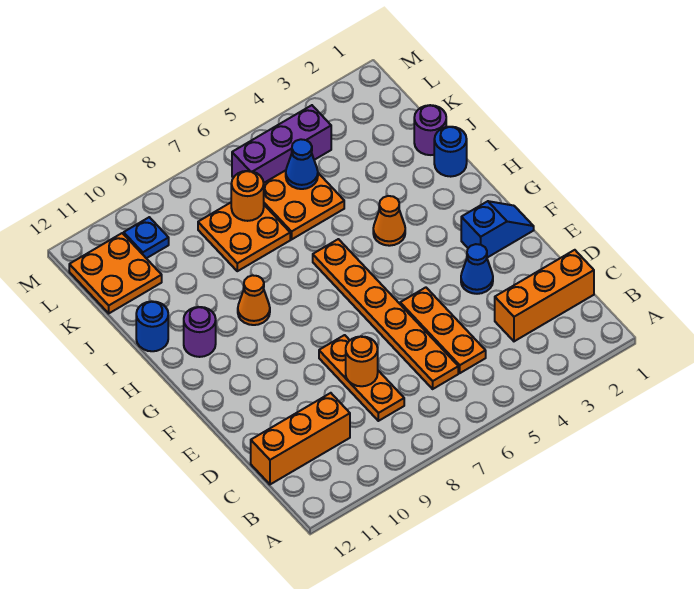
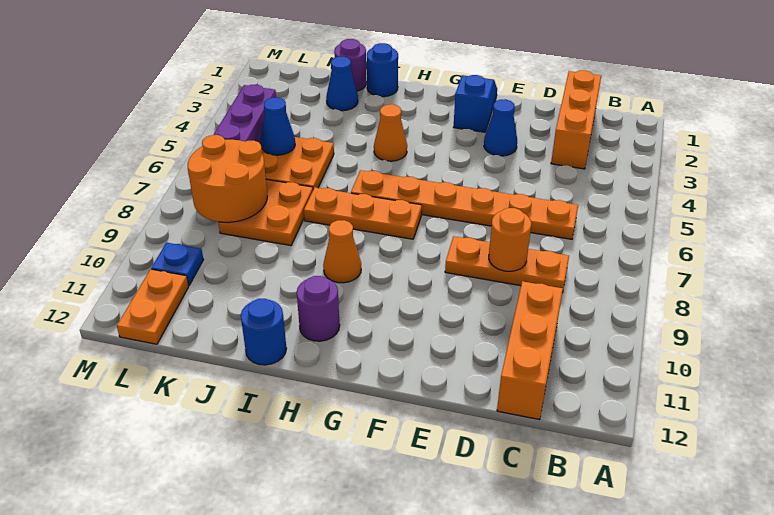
orange plate C5:E5 level 1 -> orange plate G7:I7 level 1
none -> blue cone J2 level 1
orange round brick K7 level 2 -> orange round brick K7:L8 level 2
orange plate K11:L12 level 1 -> orange plate L11:L12 level 1

